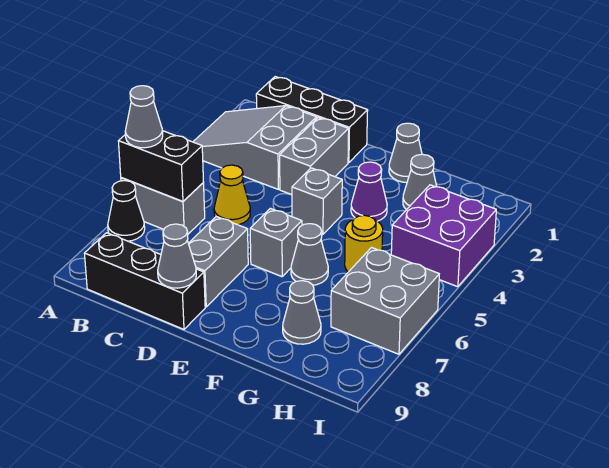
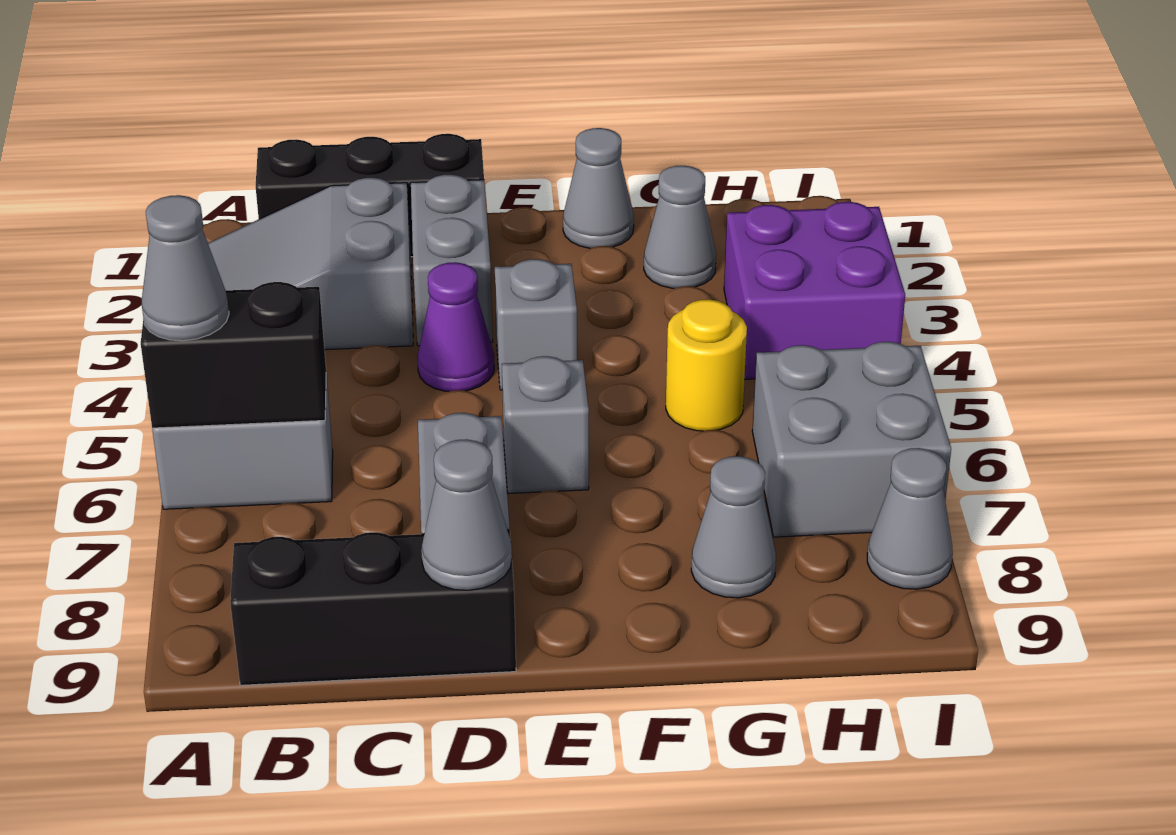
black cone A7 level 1 -> none
yellow cone C5 level 1 -> none
purple cone F3 level 1 -> purple cone D4 level 1
grey cone F6 level 1 -> grey cone I8 level 1

